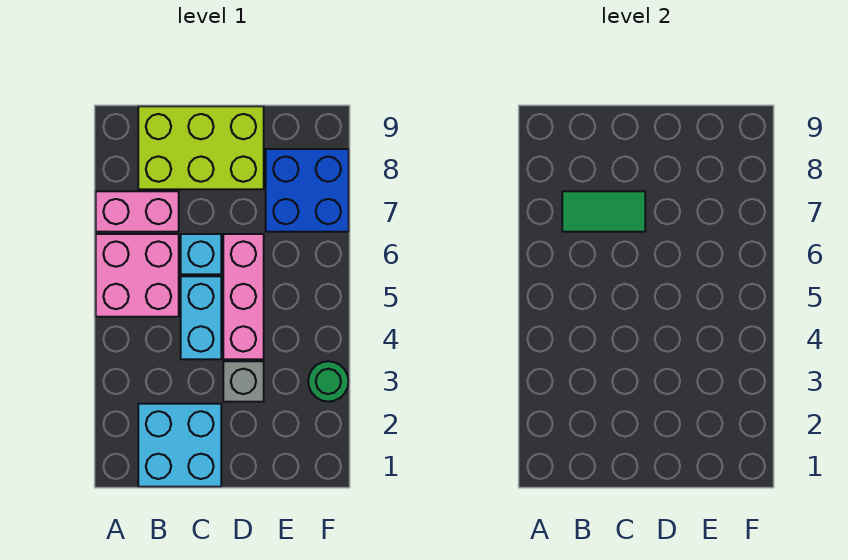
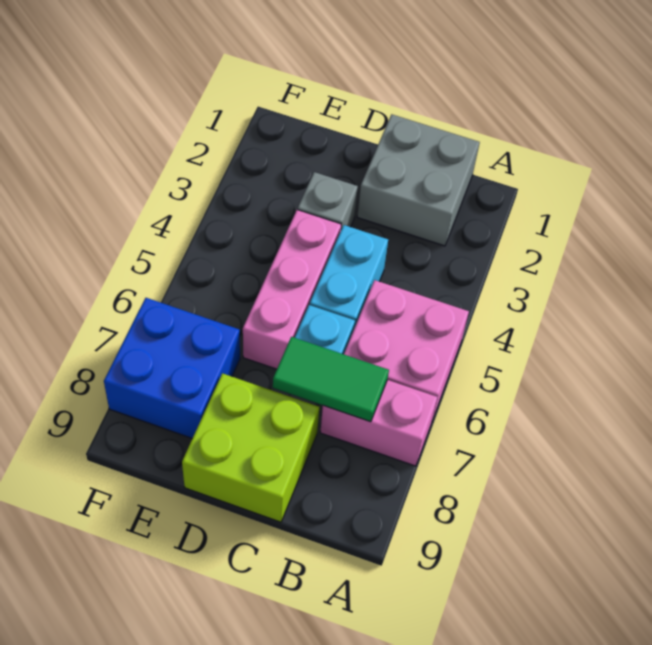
cyan brick B1:C2 level 1 -> grey brick B1:C2 level 1
lime brick B8:D9 level 1 -> lime brick C8:D9 level 1
green round brick F3 level 1 -> none

